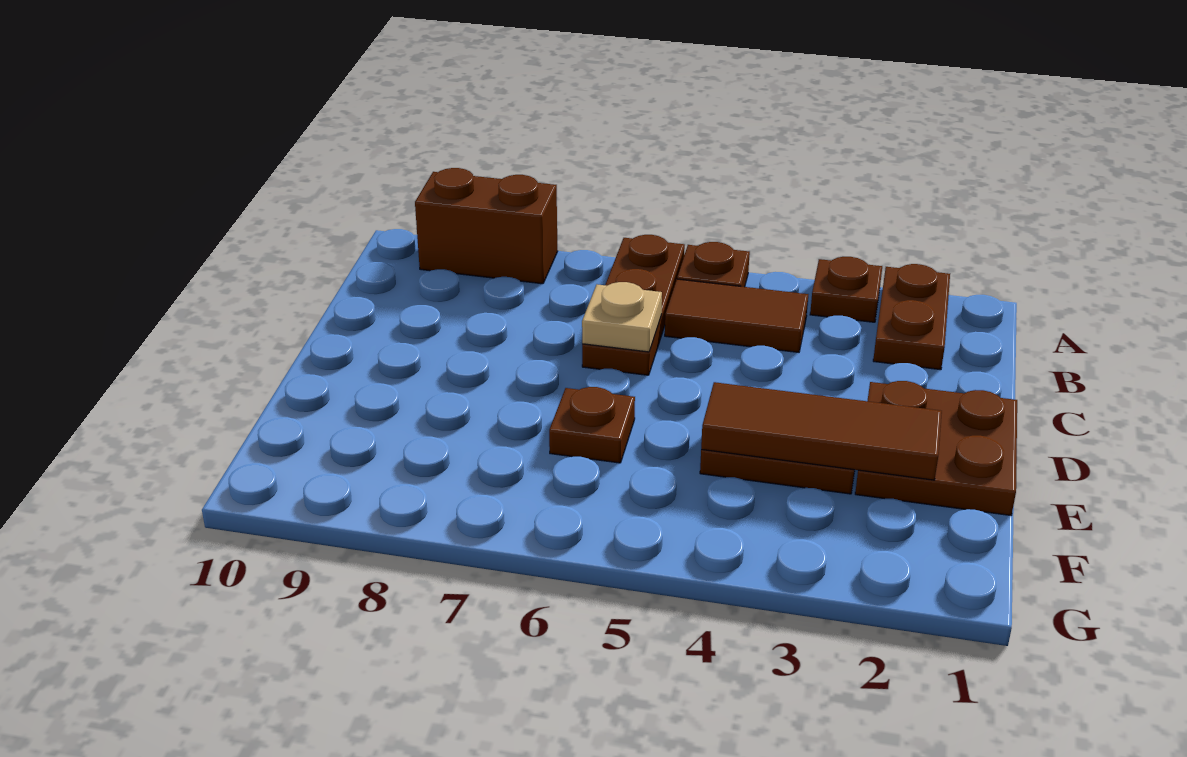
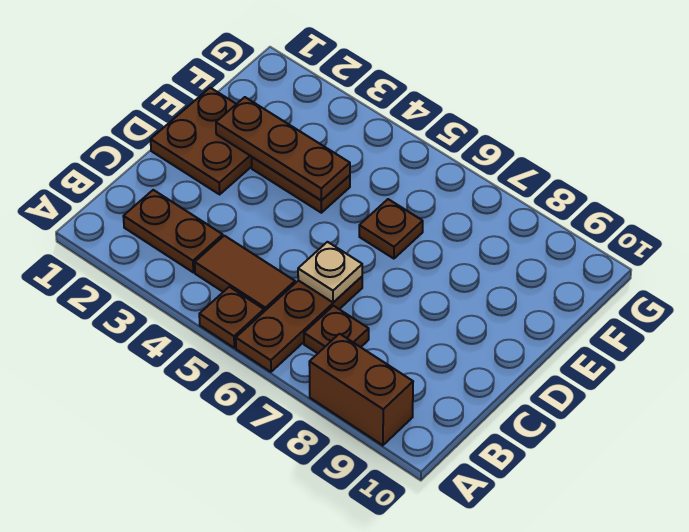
brown plate A2:B2 level 1 -> brown plate B2:B3 level 1
brown plate A3 level 1 -> brown plate B7 level 1
brown tile E2:E4 level 2 -> brown plate E2:E4 level 2

